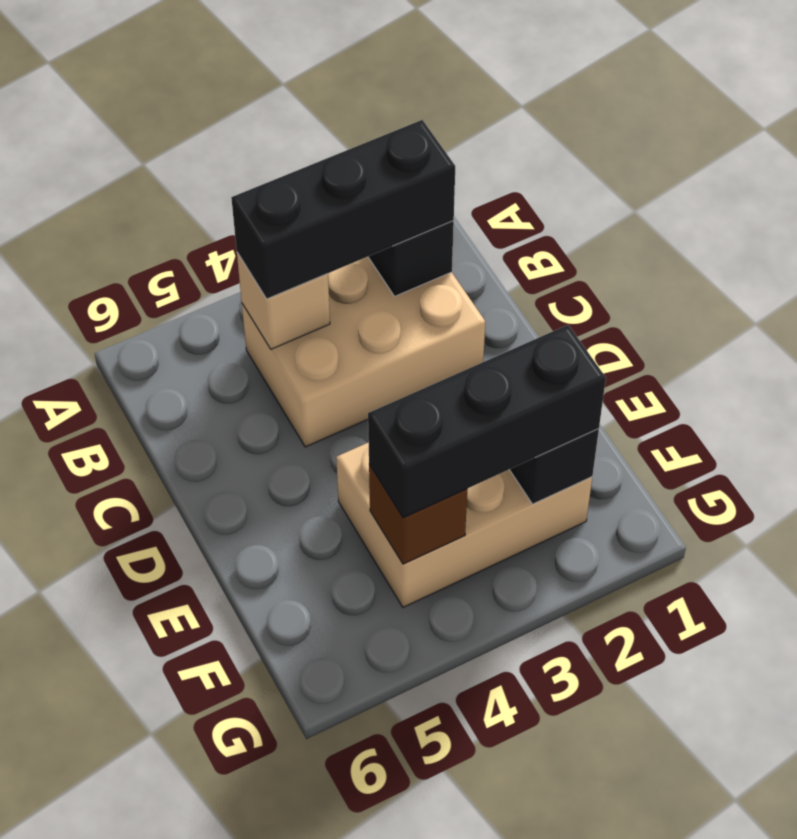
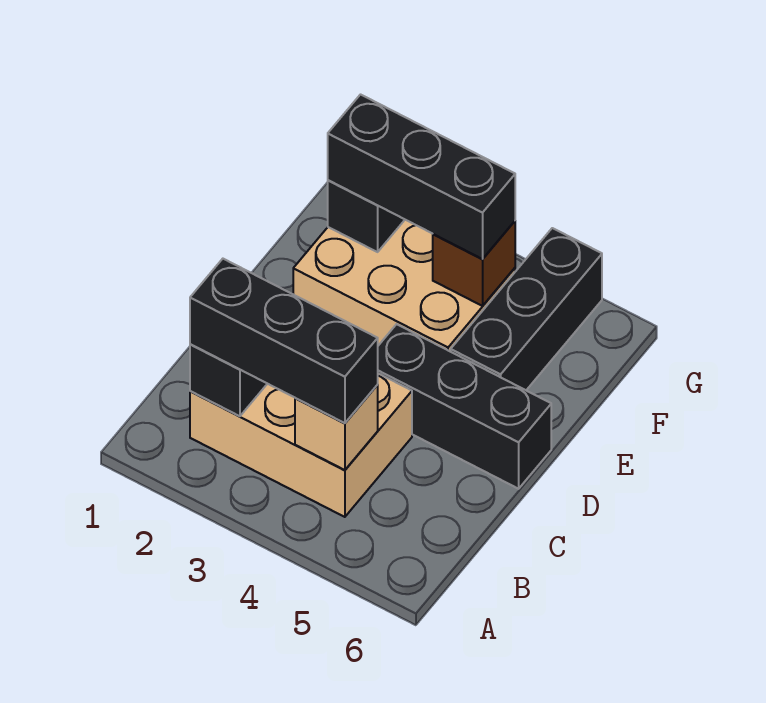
none -> black brick D4:D6 level 1
none -> black brick E5:G5 level 1

